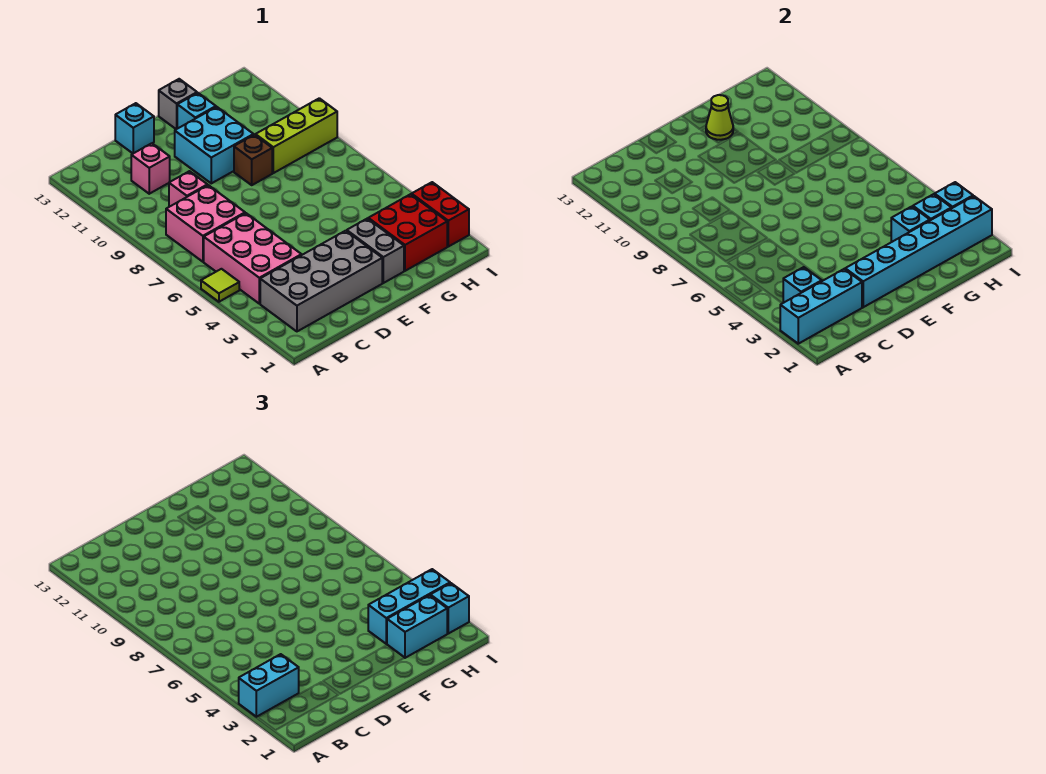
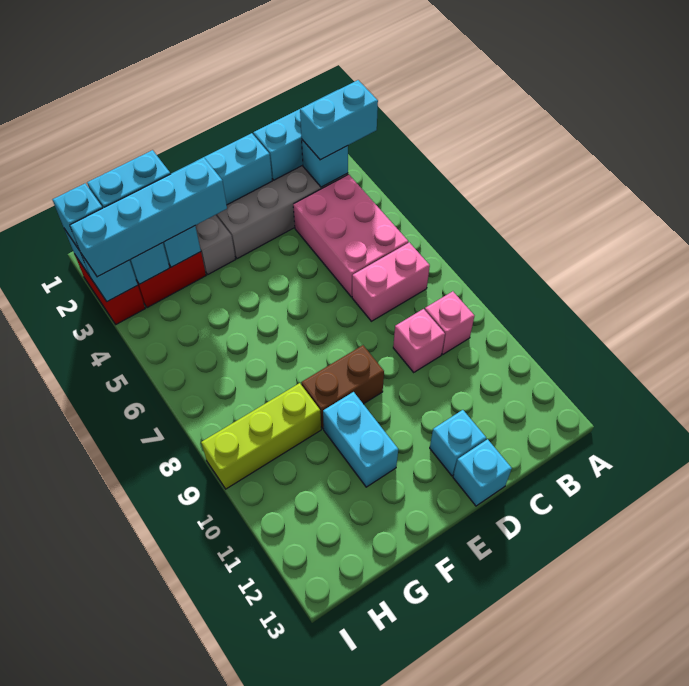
lime tile A5 level 1 -> none
pink brick B7:C8 level 1 -> pink brick B7:C7 level 1
pink brick C11 level 1 -> pink brick B9 level 1
cyan brick E10:F11 level 1 -> cyan brick F10:F11 level 1
brown brick F9 level 1 -> brown brick E9:F9 level 1
cyan brick F12 level 1 -> cyan brick D12 level 1
lime cone F12 level 2 -> none
grey brick F13 level 1 -> none
cyan brick G3:I3 level 3 -> cyan brick F3:I3 level 3

